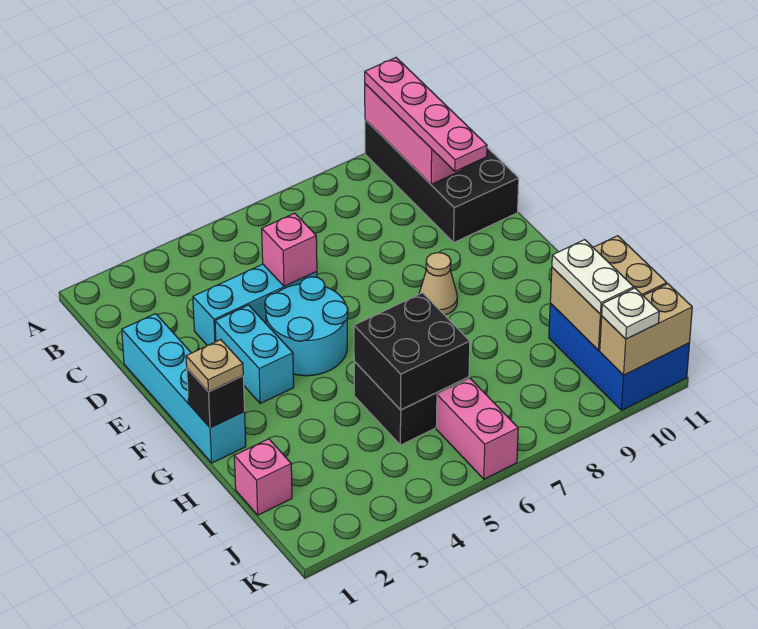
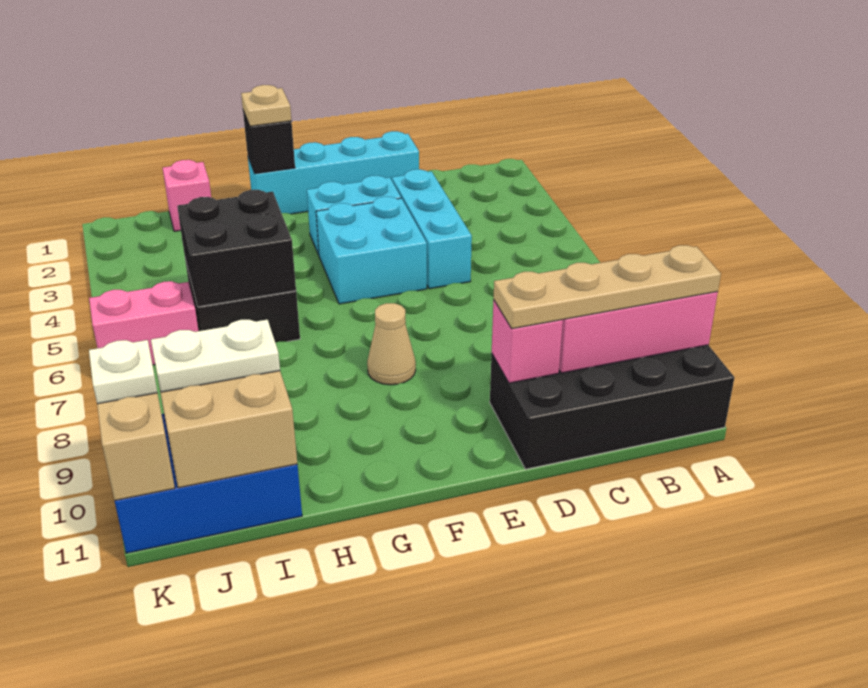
pink plate A10:D10 level 3 -> tan plate A10:D10 level 3
pink brick D5 level 2 -> pink brick D10 level 2
cyan round brick E4:F5 level 1 -> cyan brick E4:F5 level 1

